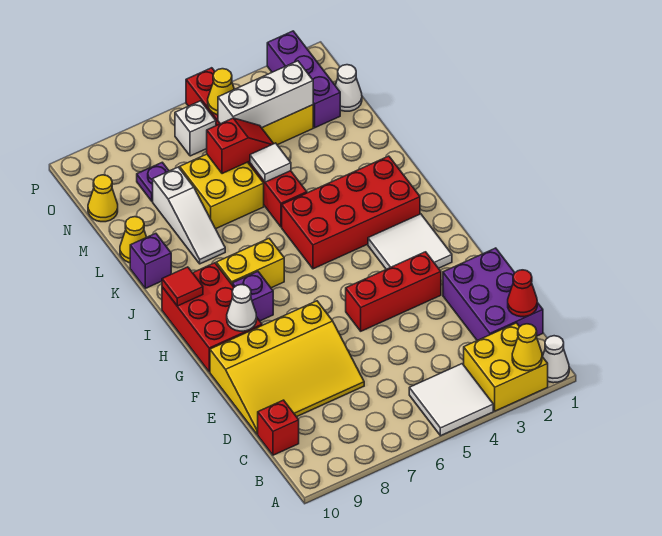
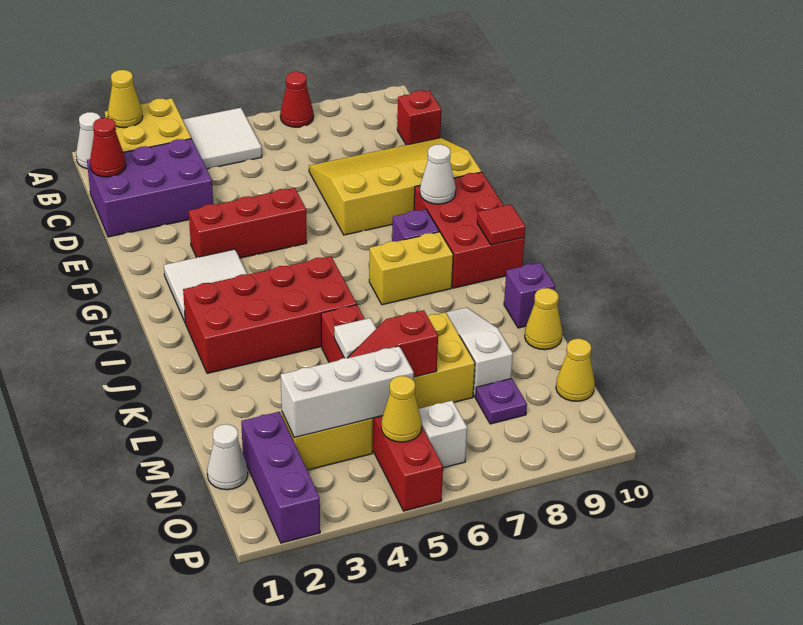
none -> red cone A7 level 1
purple brick C1:E2 level 1 -> purple brick C1:D3 level 1

